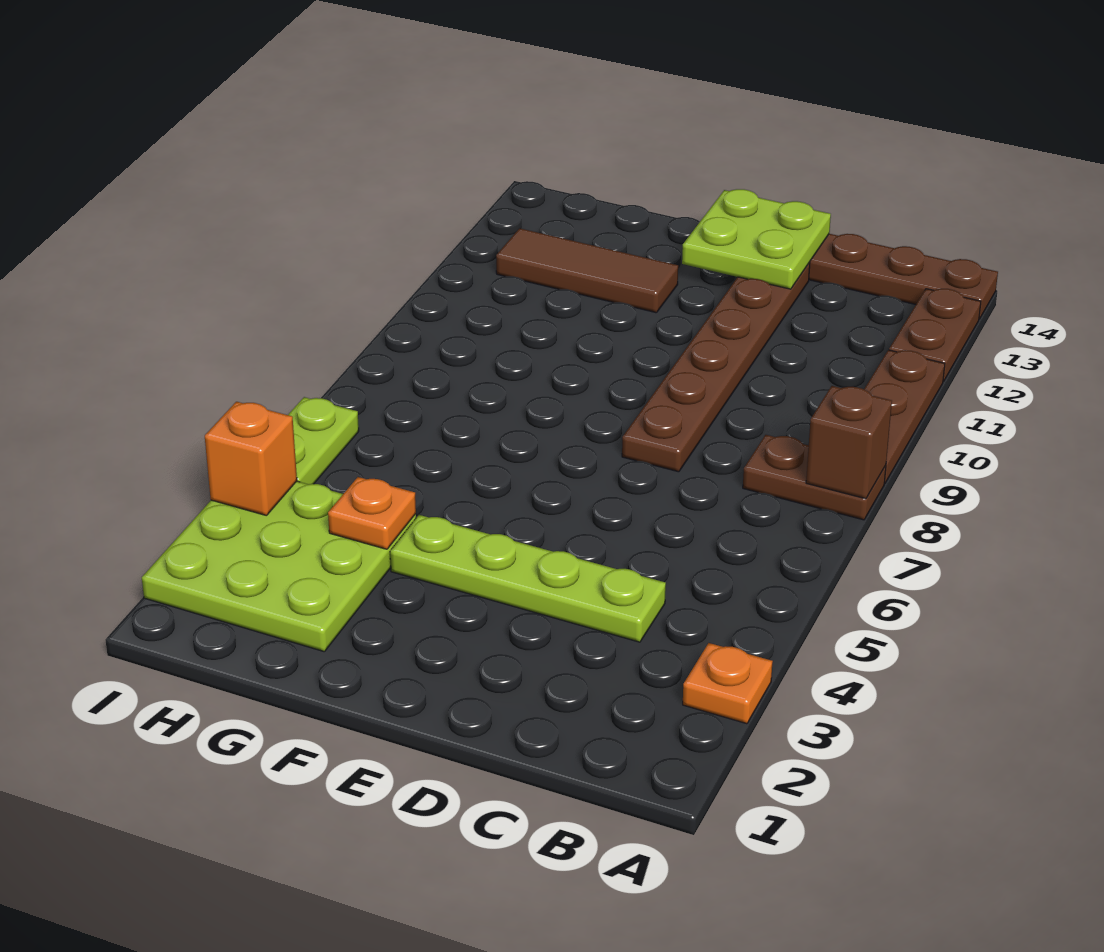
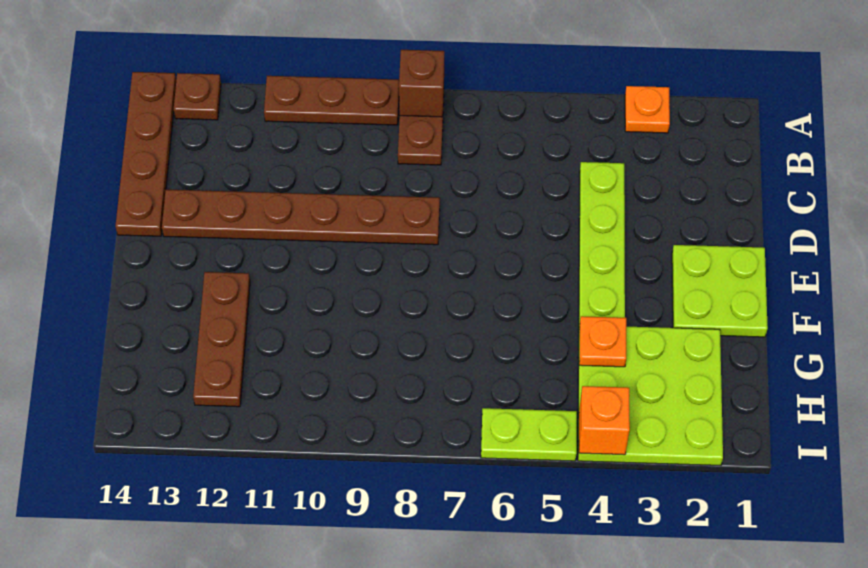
brown plate A12:A13 level 1 -> brown plate A13 level 1
lime plate D13:E14 level 2 -> lime plate E1:F2 level 1
brown tile F12:H12 level 1 -> brown plate F12:H12 level 1

